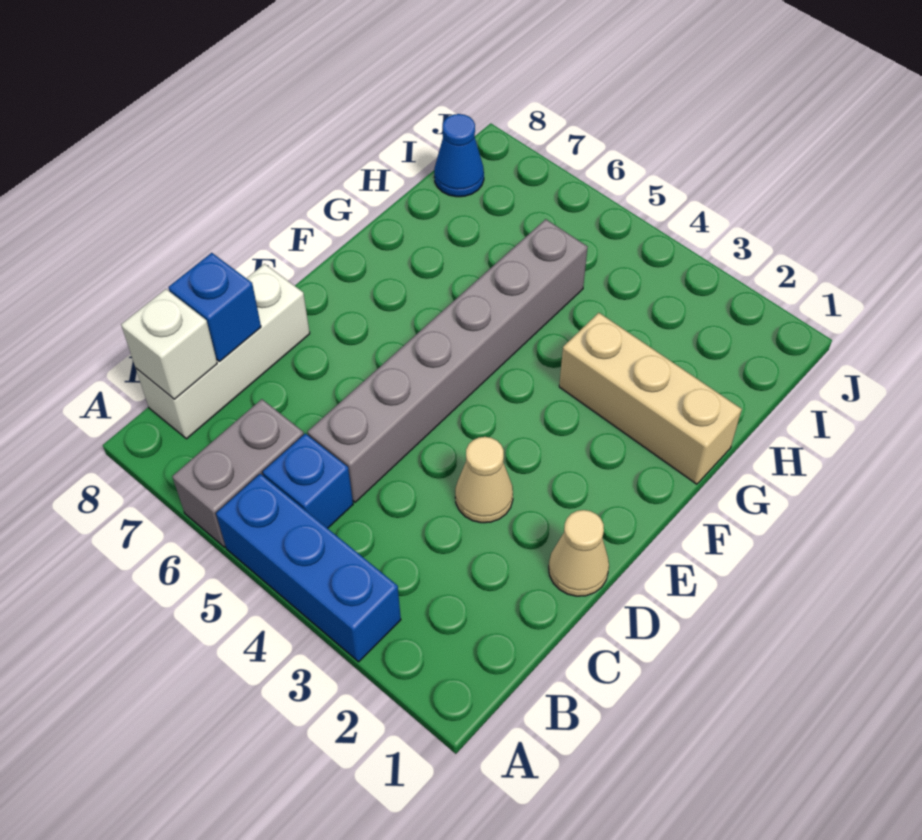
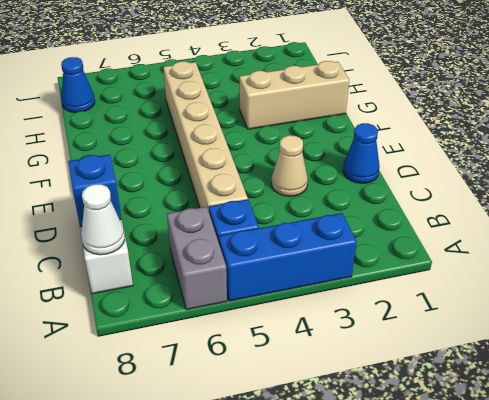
white brick B8 level 2 -> white cone B8 level 2
grey brick C5:H5 level 1 -> tan brick C5:H5 level 1
tan cone D1 level 1 -> blue cone D1 level 1

